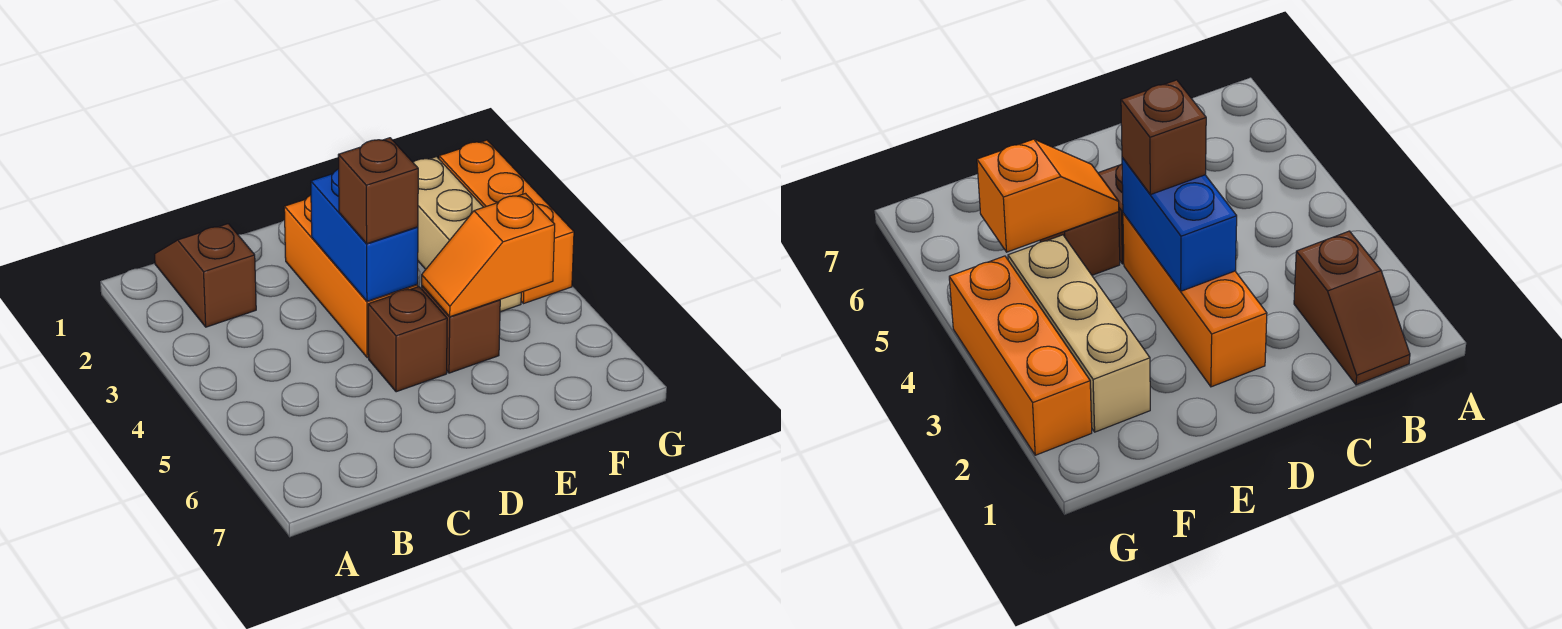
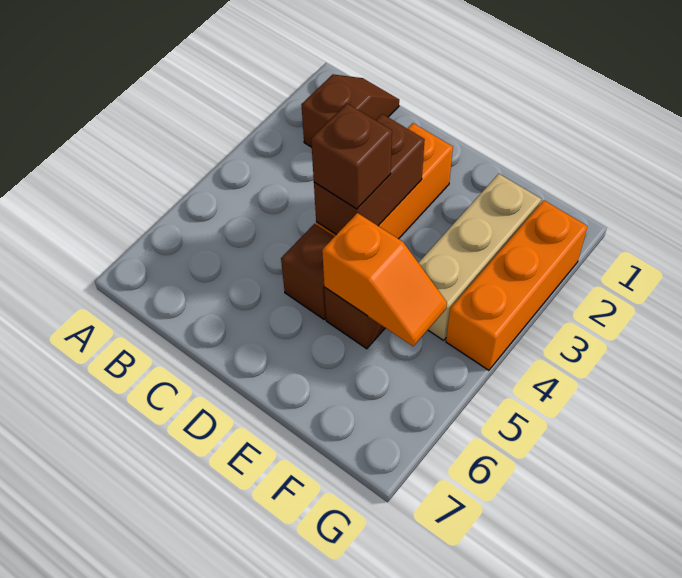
blue brick D3:D4 level 2 -> brown brick D3:D4 level 2
orange slope E5:F5 level 2 top F -> orange slope E5:F5 level 2 top E

